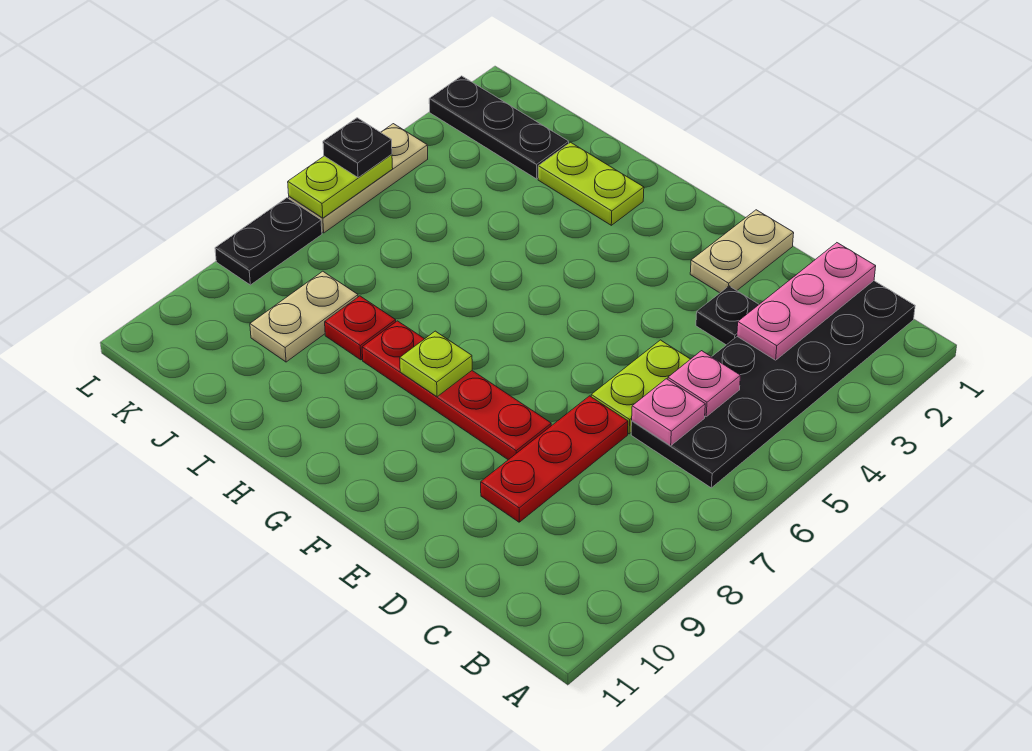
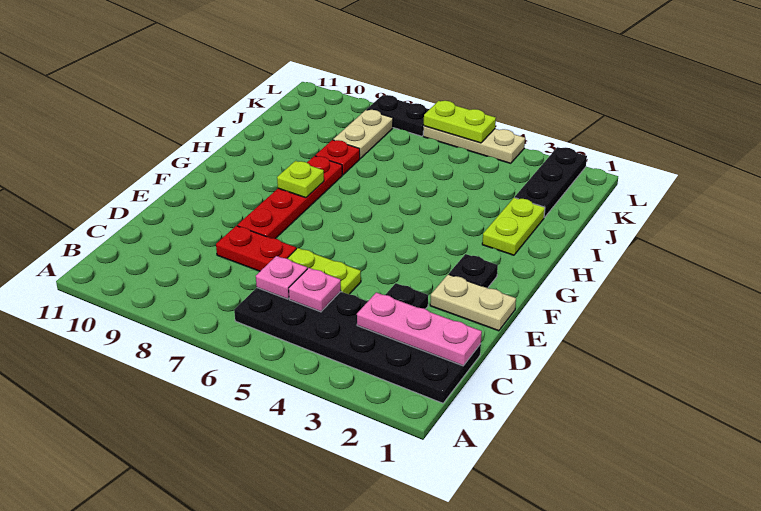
red plate D7:D9 level 1 -> red plate D7:D8 level 1
tan plate J8:J9 level 1 -> tan plate J8:K8 level 1
black plate L5 level 3 -> black plate F2 level 1

